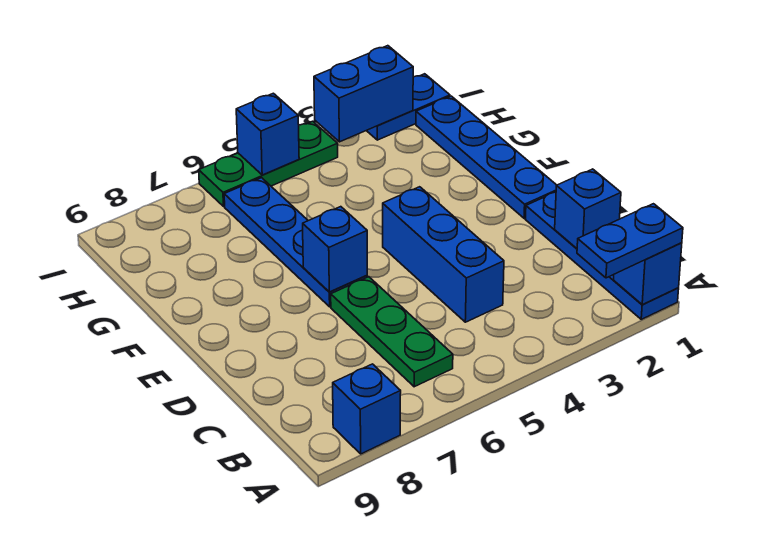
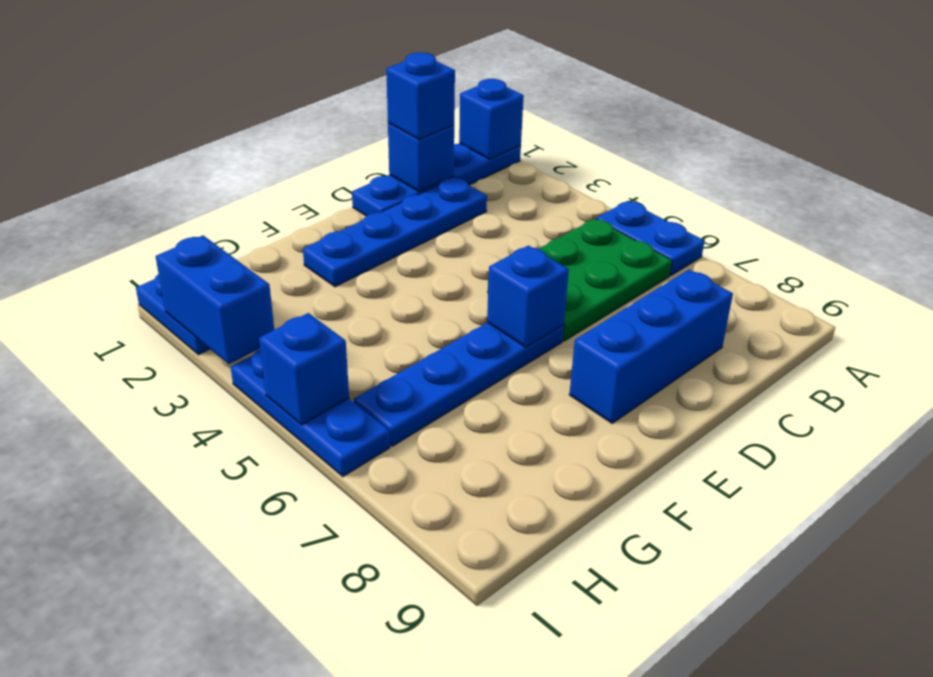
blue plate A1:A2 level 3 -> blue plate A5:A6 level 1
blue brick A8 level 1 -> blue brick C1 level 3
green plate B6:D6 level 1 -> green plate B5:D6 level 1
blue brick C4:E4 level 1 -> blue brick C8:E8 level 1
blue plate E1:H1 level 1 -> blue plate C2:F2 level 1
green plate I4:I6 level 1 -> blue plate I4:I6 level 1

